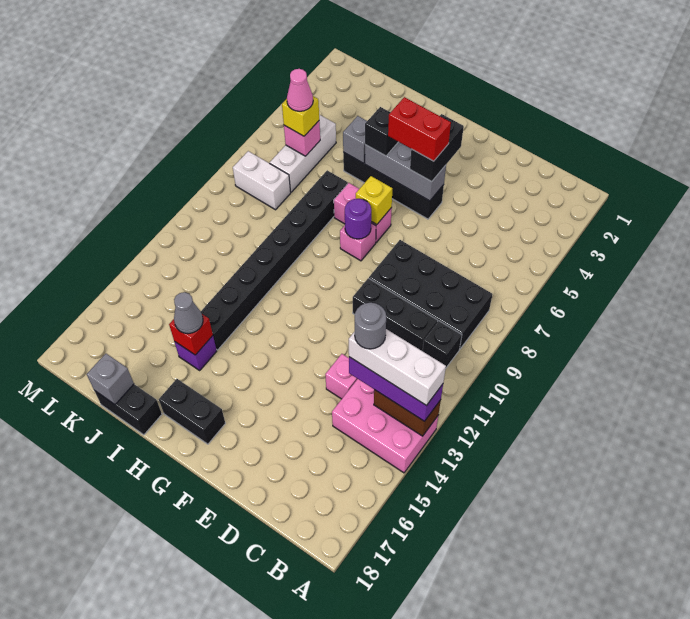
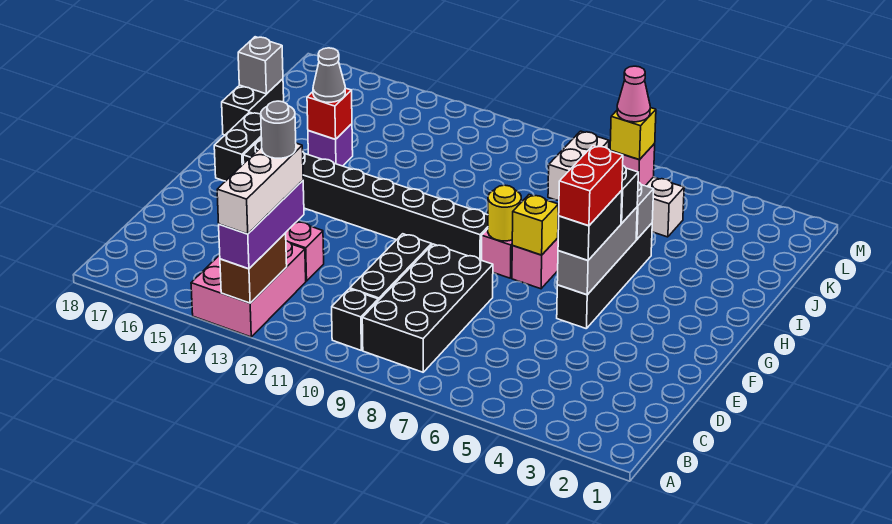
black brick F4:F5 level 3 -> black brick F5:G5 level 3
purple round brick G8 level 2 -> yellow round brick G8 level 2
black brick I7:I14 level 1 -> black brick G9:G16 level 1

